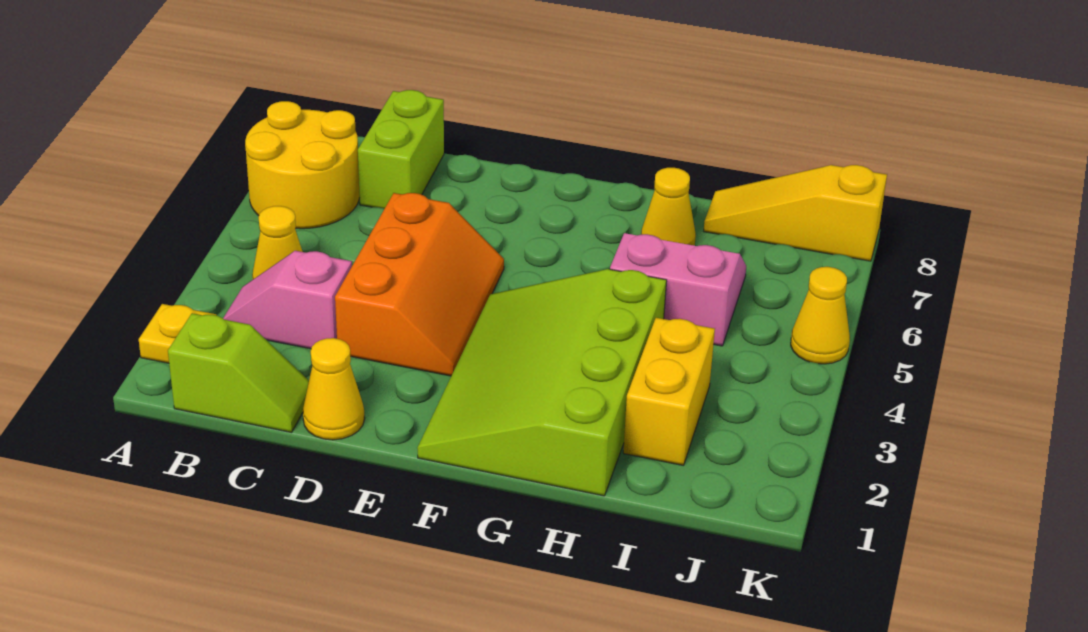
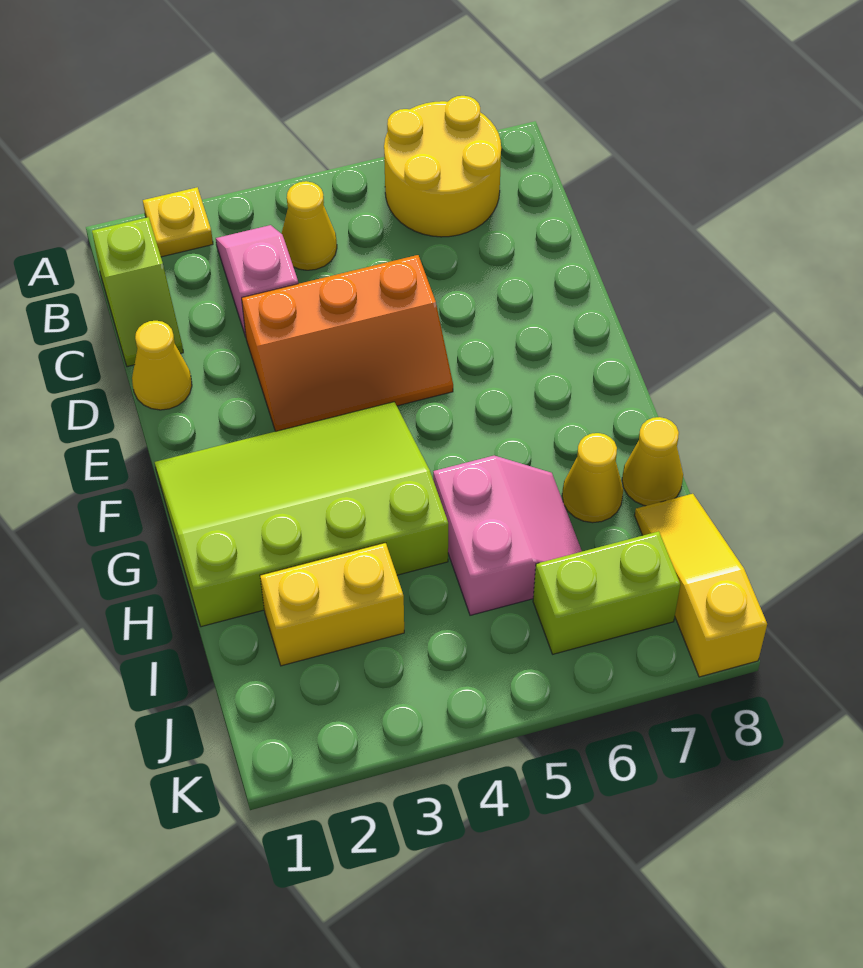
lime brick C7:C8 level 1 -> lime brick J6:J7 level 1
yellow cone K5 level 1 -> yellow cone H8 level 1

